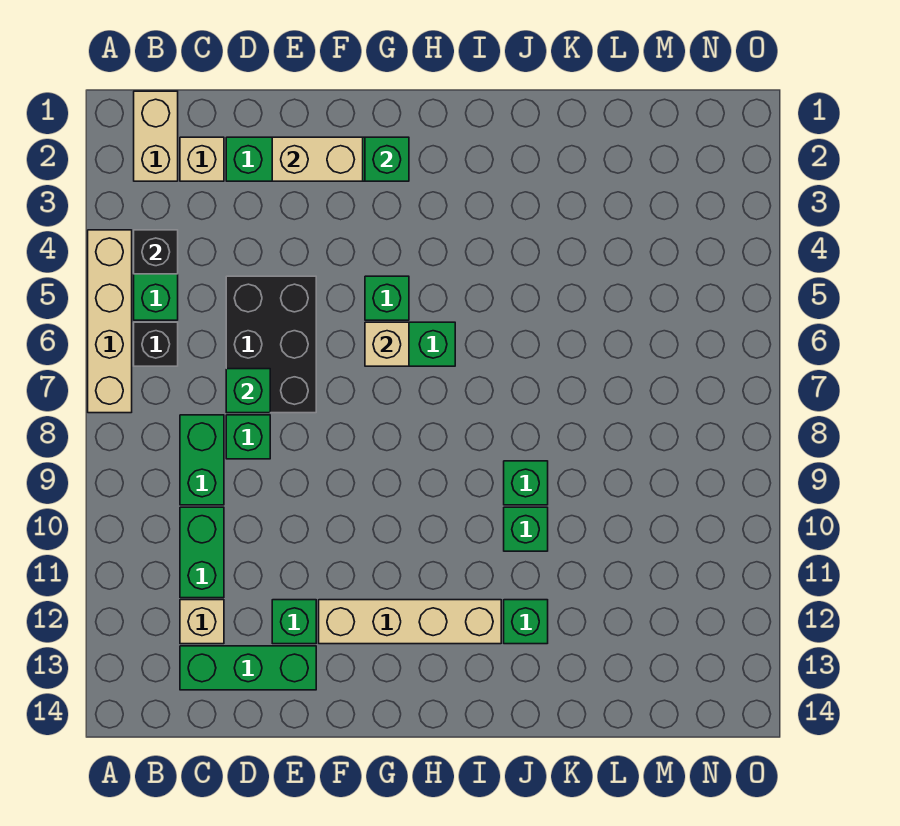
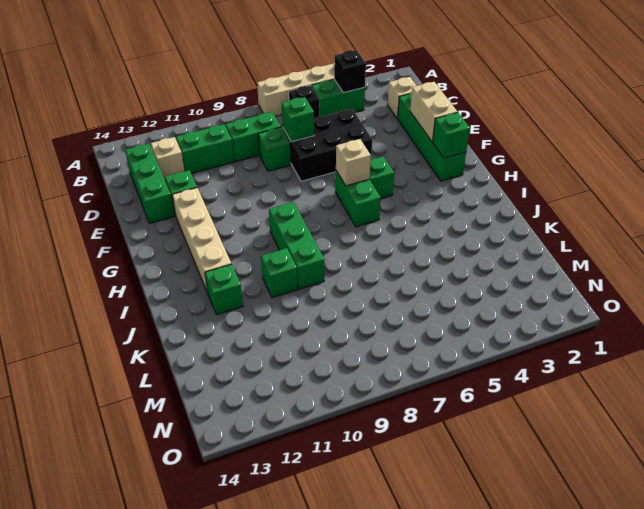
tan brick B1:B2 level 1 -> none
green brick J9 level 1 -> green brick H9:J9 level 1

